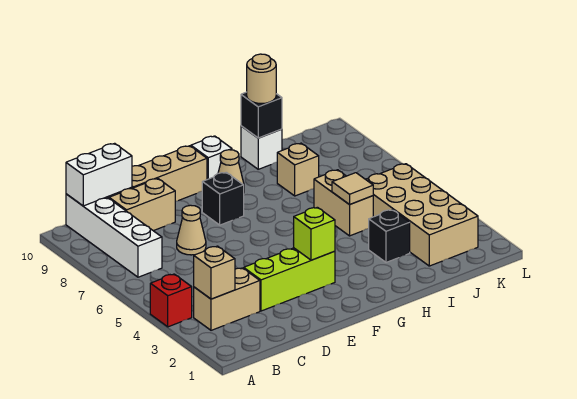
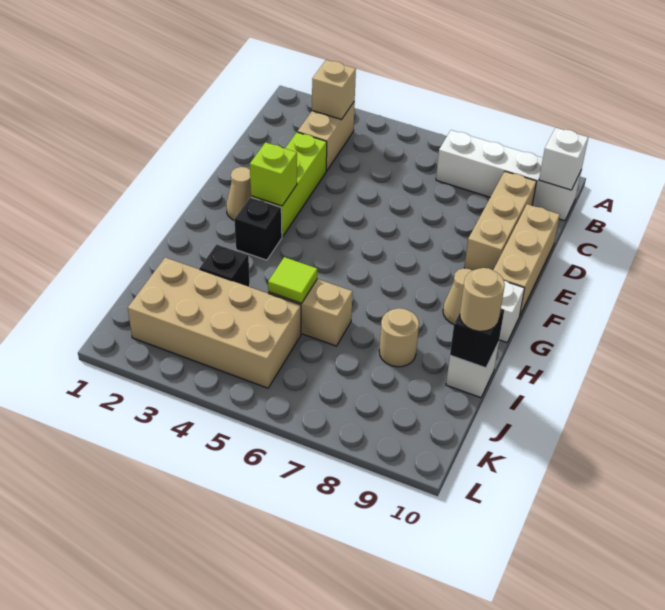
red brick A4 level 1 -> none
white brick B10:C10 level 2 -> white brick B10 level 2
tan brick C9:D9 level 1 -> tan brick C9:E9 level 1
tan cone D7 level 1 -> tan cone F2 level 1
black brick F8 level 1 -> black brick G3 level 1
tan tile I5 level 2 -> lime tile I5 level 2
tan brick I8 level 1 -> tan round brick I8 level 1

